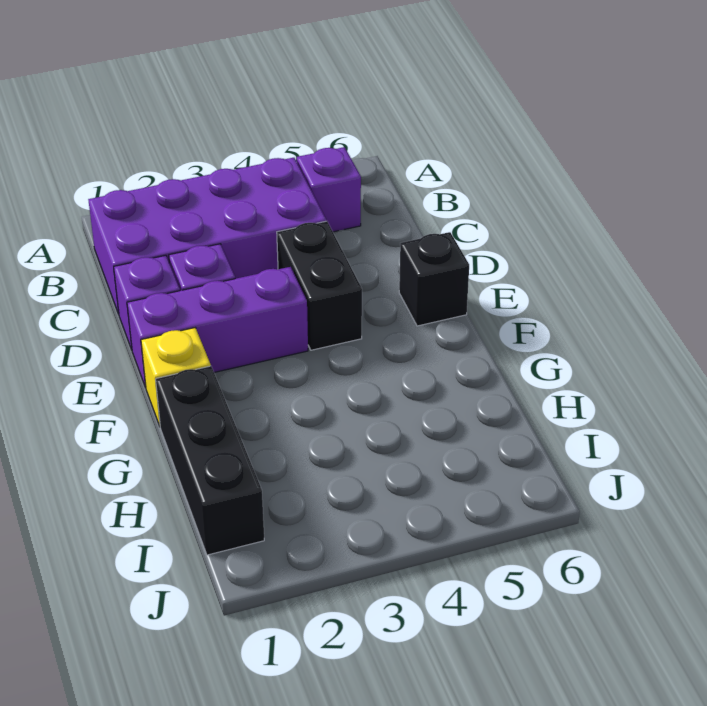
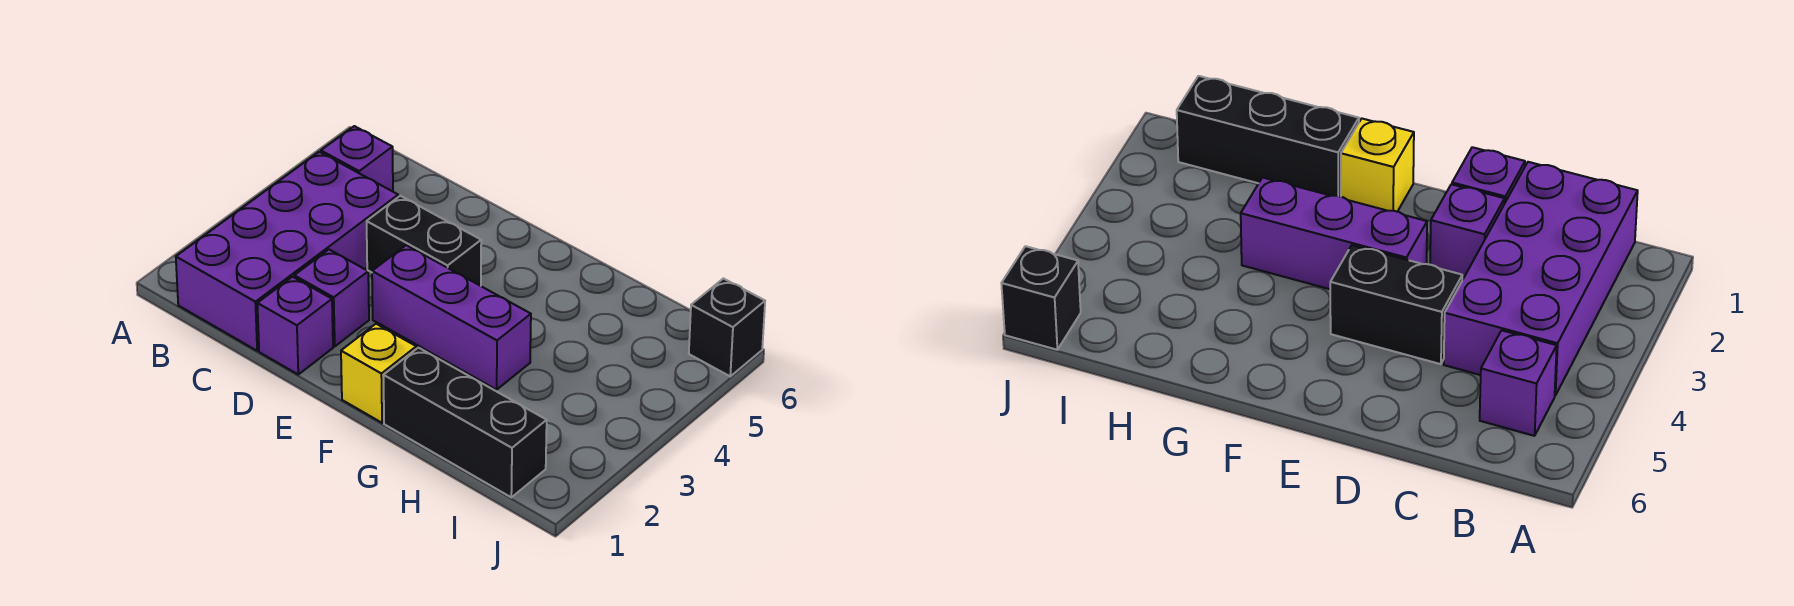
purple brick E1:E3 level 1 -> purple brick E3:G3 level 1
black brick E6 level 1 -> black brick J6 level 1

